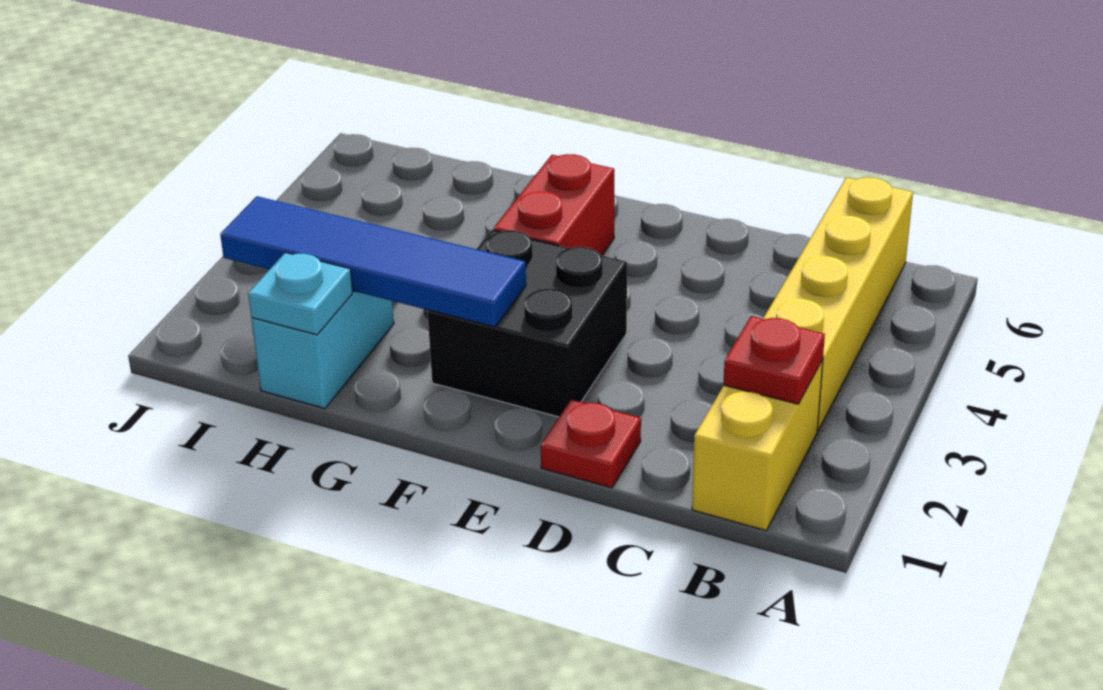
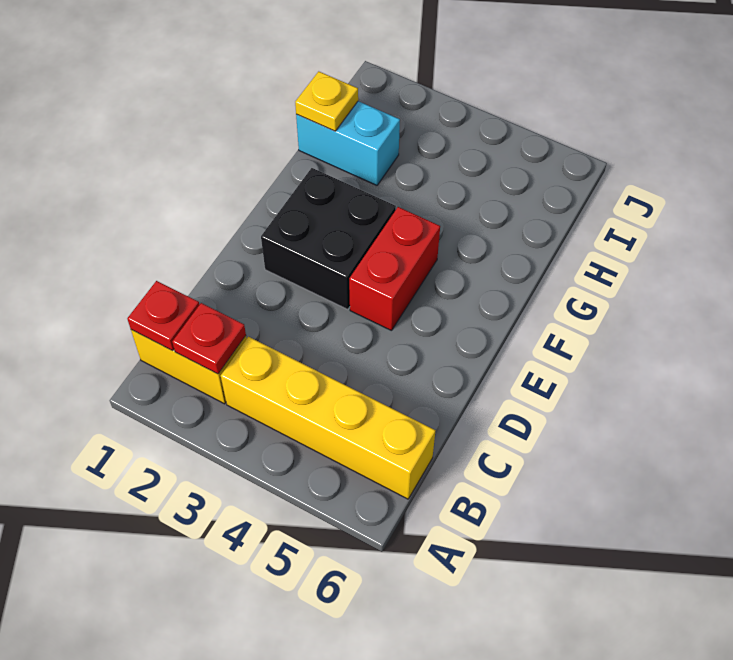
red plate D1 level 1 -> red plate B1 level 2
blue tile F2:I2 level 2 -> none
red brick F4:F5 level 1 -> red brick E4:F4 level 1
cyan plate H1 level 2 -> yellow plate H1 level 2

